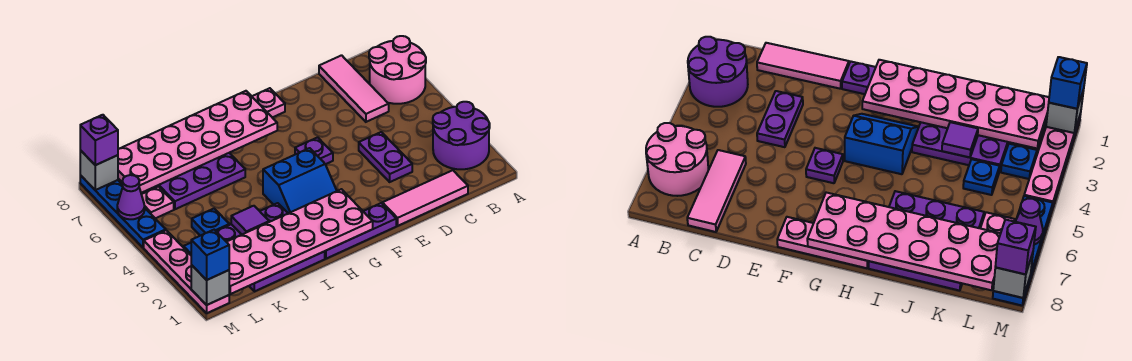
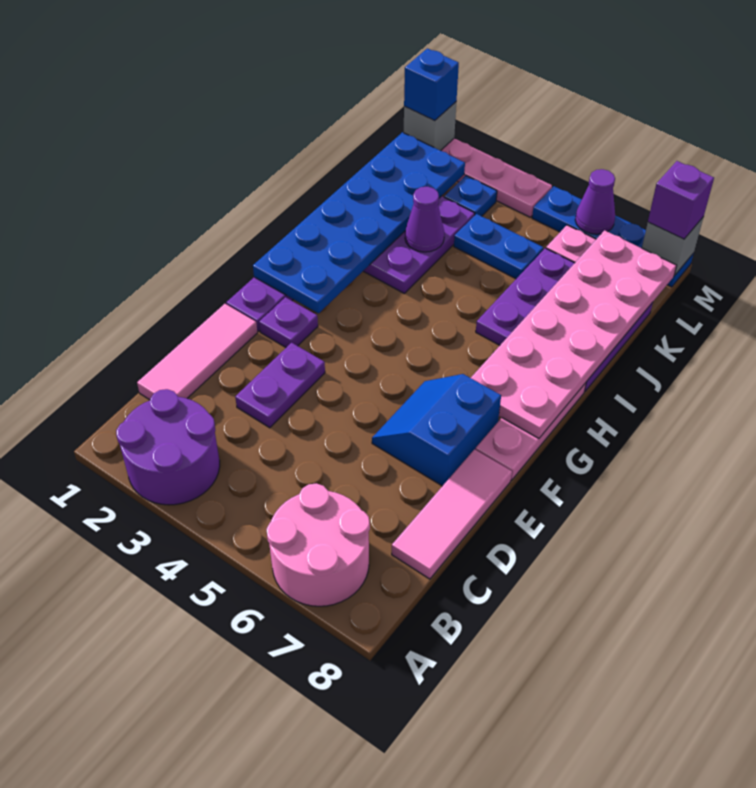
pink tile C6:C8 level 1 -> pink tile C8:E8 level 1
purple plate D3:D4 level 1 -> purple plate D3:E3 level 1
purple plate F5 level 1 -> purple plate F2 level 1
pink plate G1:L2 level 2 -> blue plate G1:L2 level 2
blue slope G3:H4 level 1 top 4 -> blue slope E6:F7 level 1 top 7
purple tile J3 level 2 -> purple cone J3 level 2
blue plate K4 level 1 -> blue plate K4:K5 level 1

